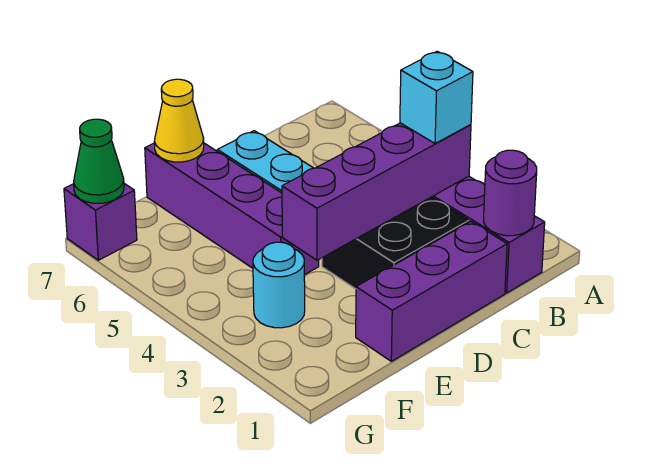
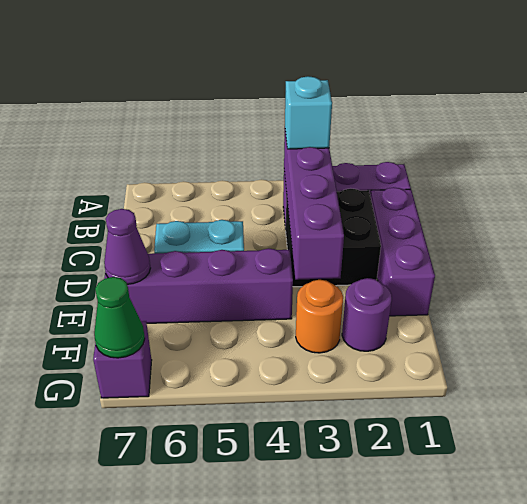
purple round brick B1 level 2 -> purple round brick F2 level 1
yellow cone E7 level 2 -> purple cone E7 level 2
cyan round brick F3 level 1 -> orange round brick F3 level 1

